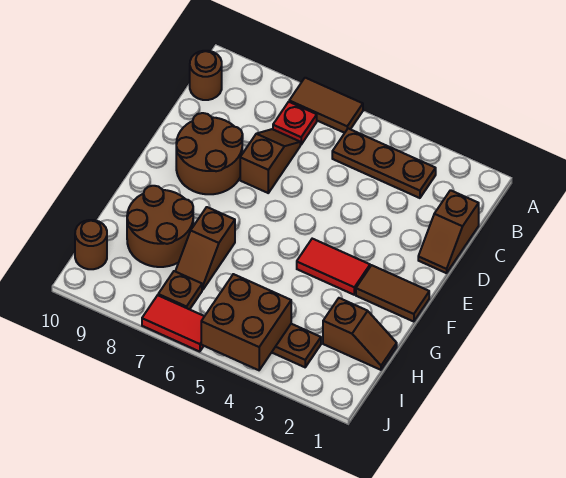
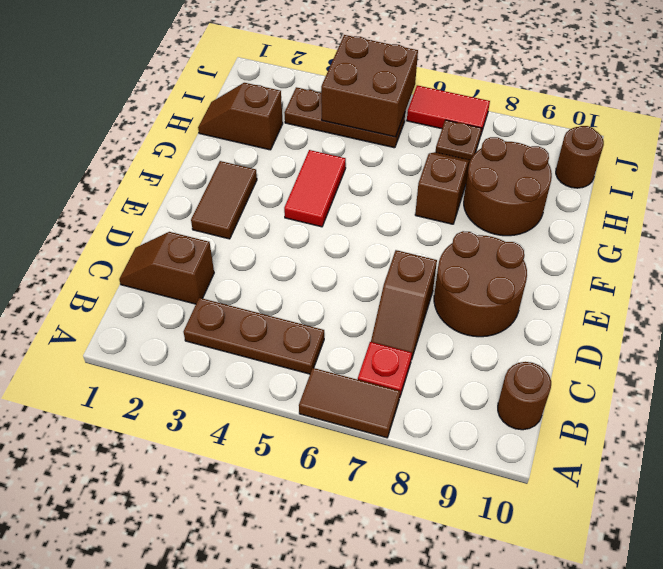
brown slope C1:D1 level 1 top C -> brown slope C1:C2 level 1 top 2
brown tile F1:F2 level 1 -> brown tile E2:F2 level 1
red tile F3:F4 level 1 -> red tile F4:G4 level 1

